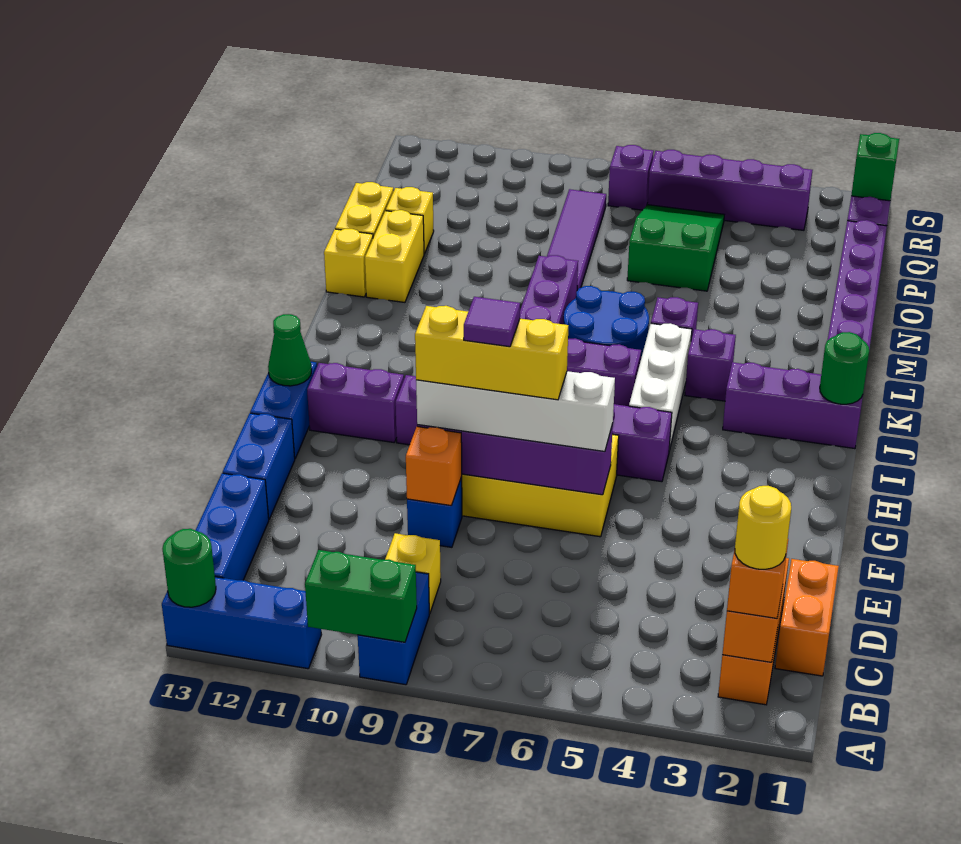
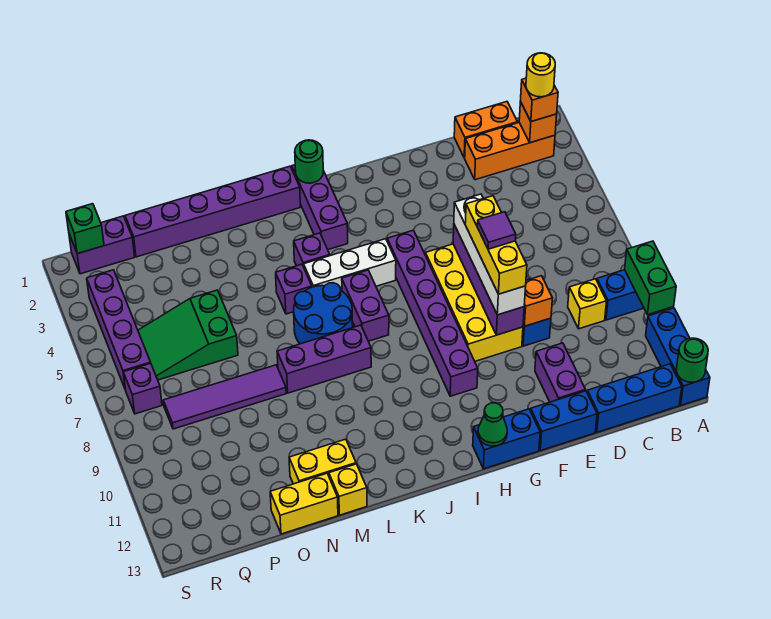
purple brick H11:H12 level 1 -> purple brick E11:E12 level 1
yellow brick O12 level 1 -> none

